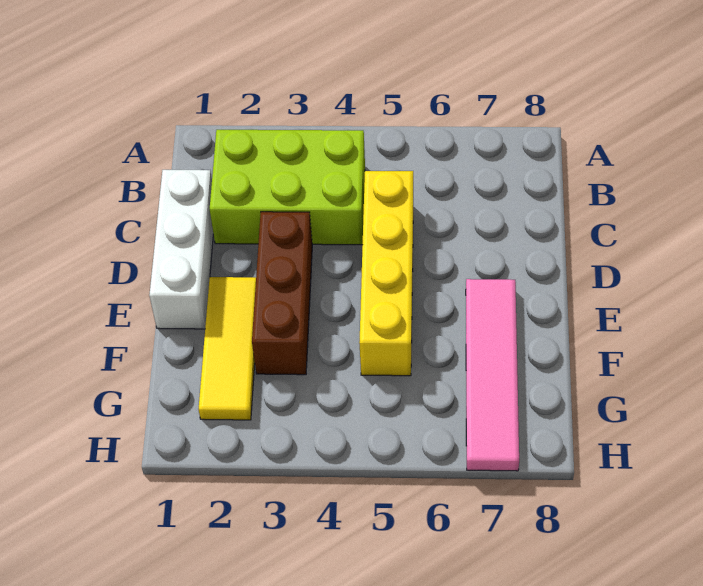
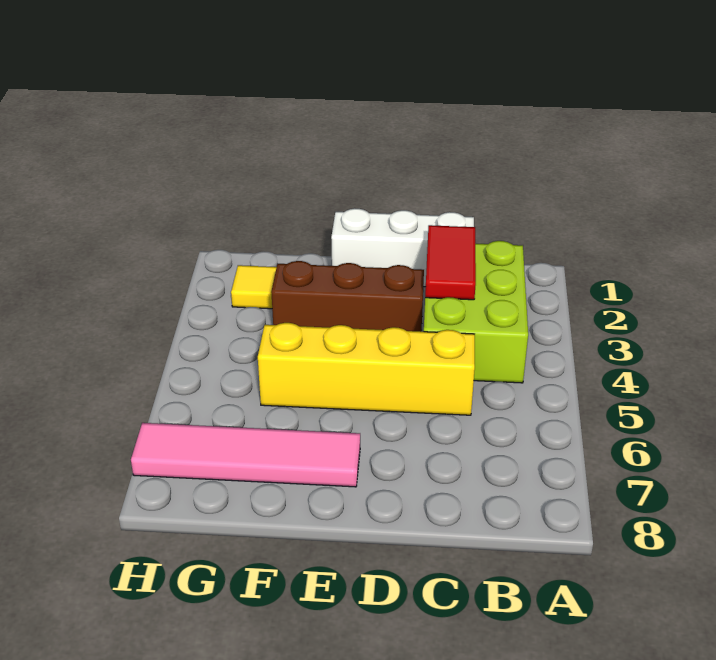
none -> red tile C2:C3 level 2

